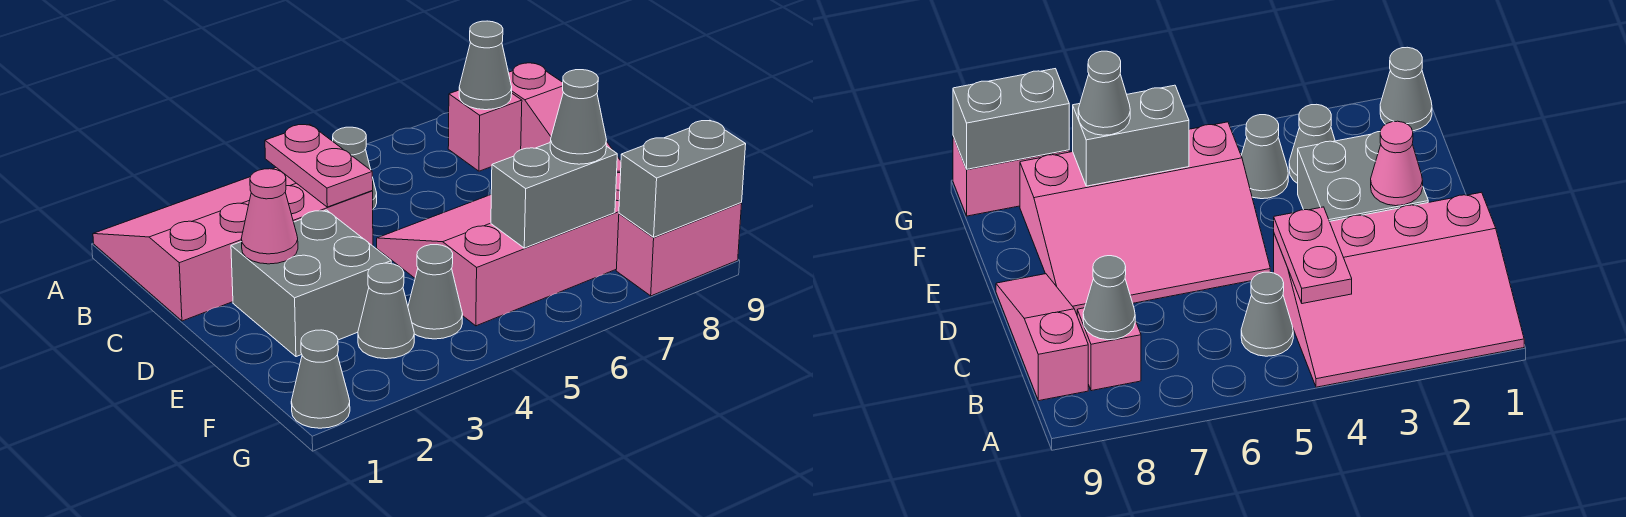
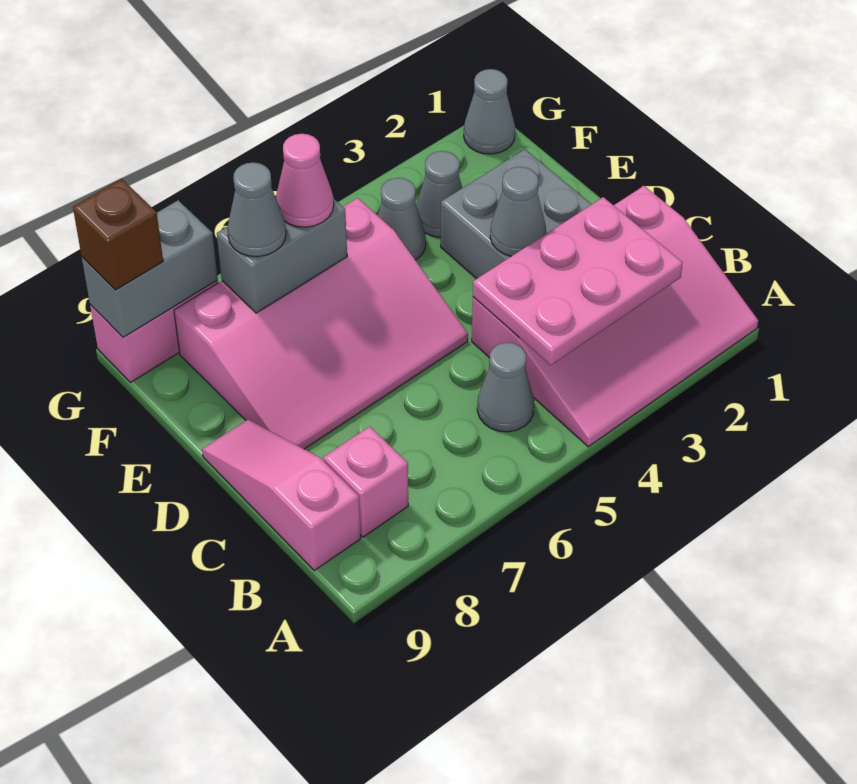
pink plate B4:C4 level 2 -> pink plate B2:C4 level 2
grey cone B8 level 2 -> grey cone D3 level 2
pink cone D2 level 2 -> pink cone F6 level 3
none -> brown brick G9 level 3

